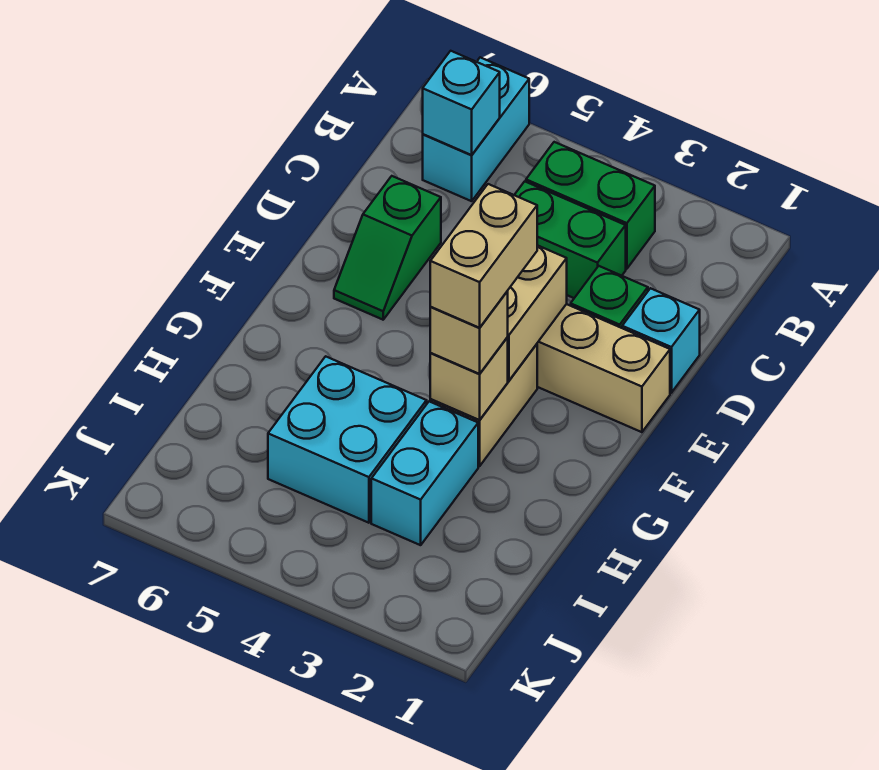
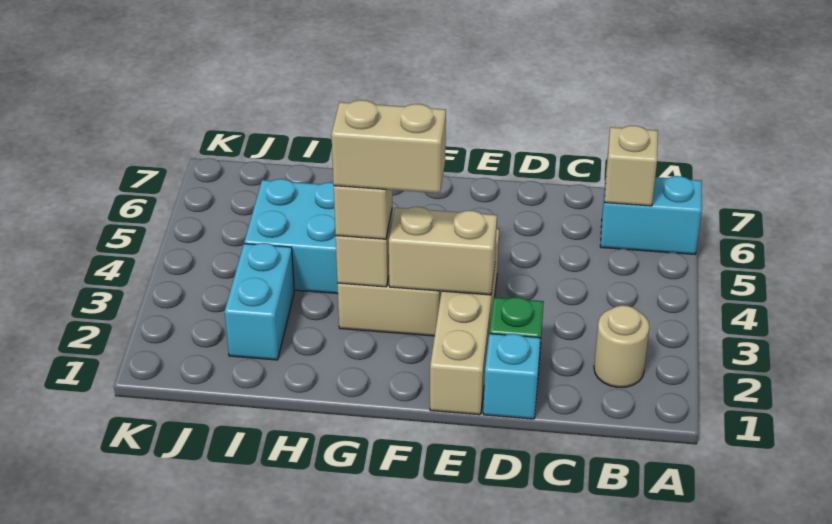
none -> tan round brick B2 level 1
green brick B3:B4 level 1 -> none
cyan brick B6 level 2 -> tan brick B6 level 2
green brick C3:C4 level 1 -> none
green slope D6:E6 level 1 top D -> none
cyan brick H3:I3 level 1 -> cyan brick I2:I3 level 1

